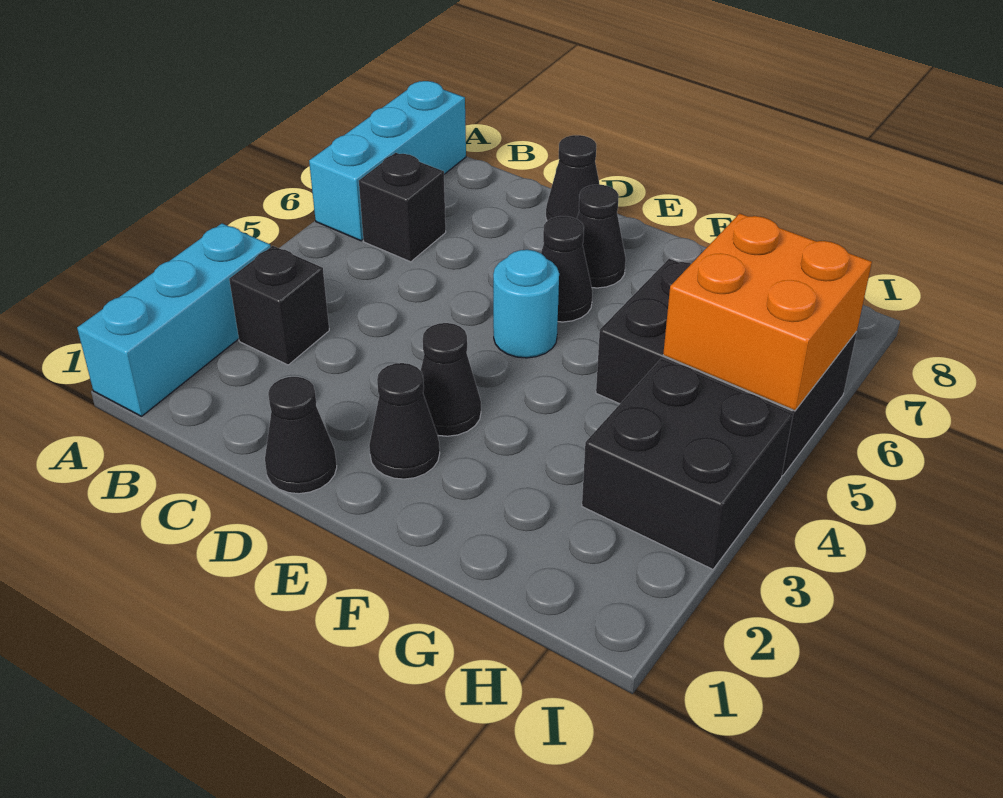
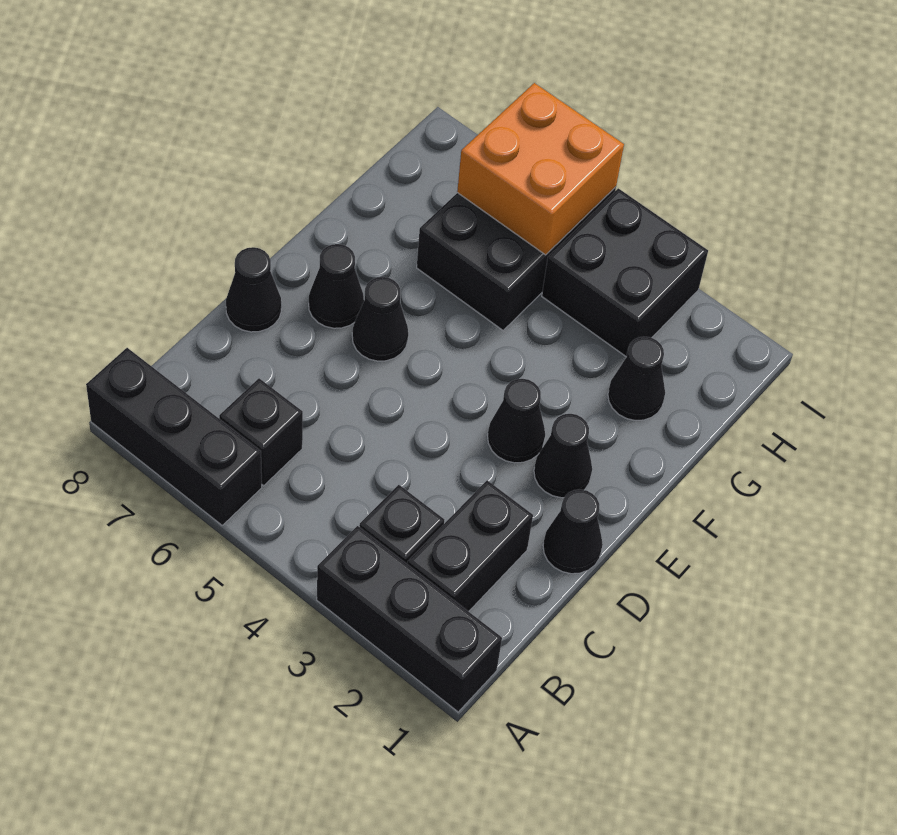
cyan brick A1:A3 level 1 -> black brick A1:A3 level 1
cyan brick A6:A8 level 1 -> black brick A6:A8 level 1
none -> black brick B2:C2 level 1
cyan round brick E5 level 1 -> none
none -> black cone G2 level 1

